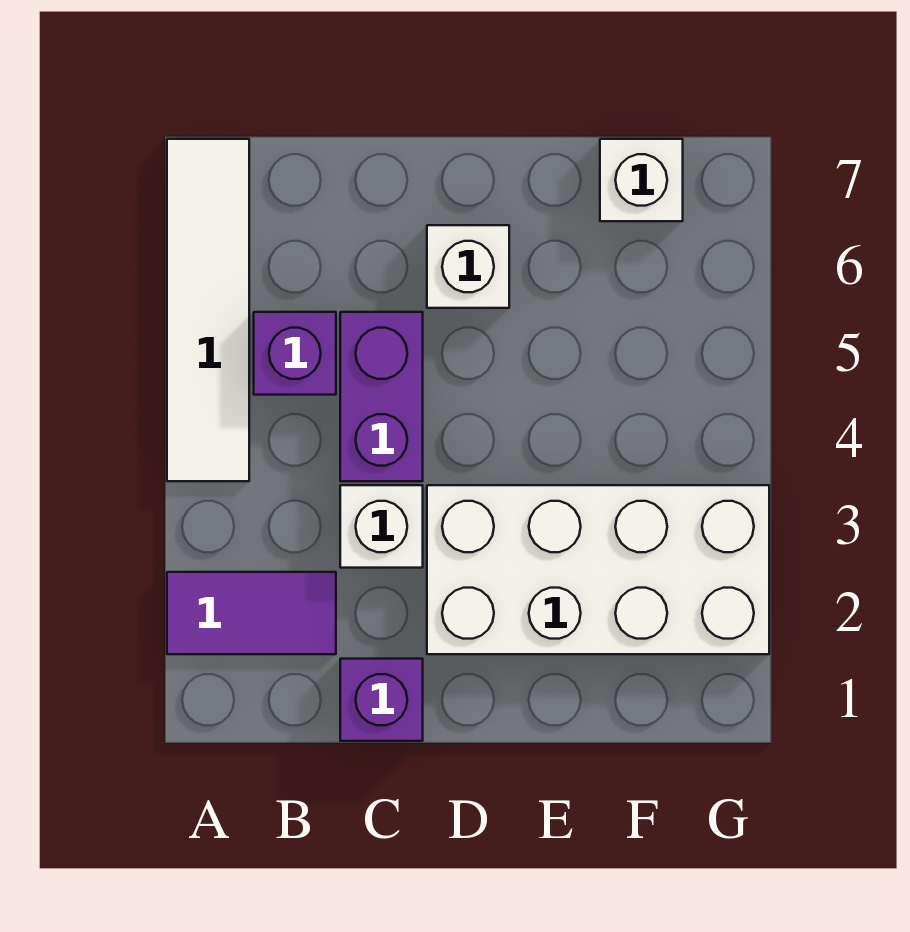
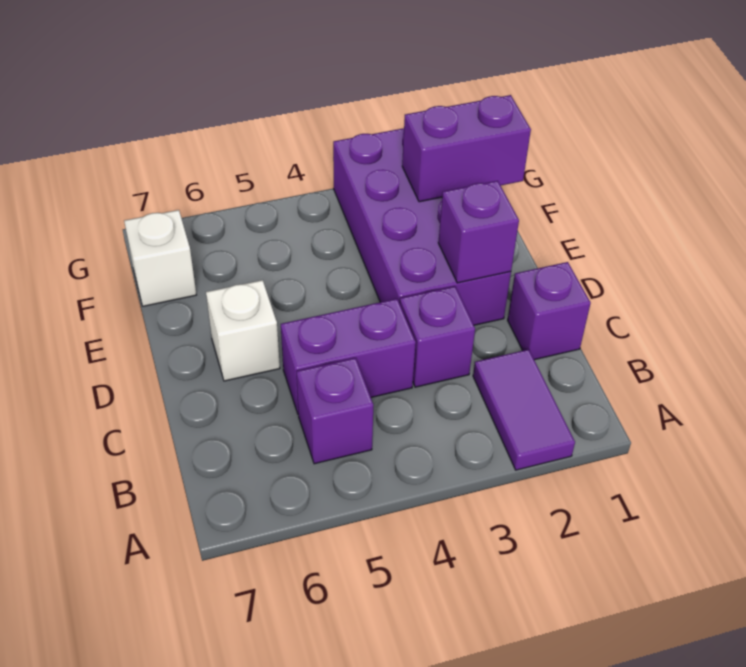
white tile A4:A7 level 1 -> none
white brick C3 level 1 -> purple brick C3 level 1
white brick D2:G3 level 1 -> purple brick D2:G3 level 1
none -> purple brick D2 level 2
none -> purple brick F1:F2 level 2

